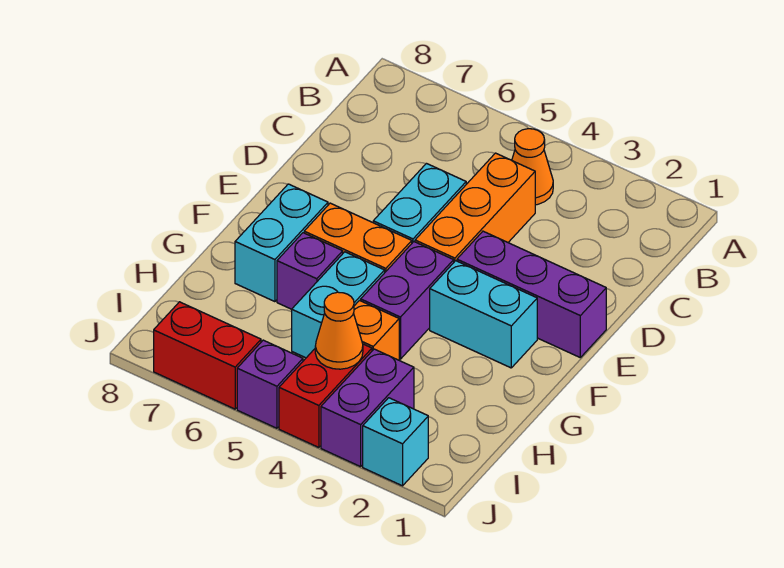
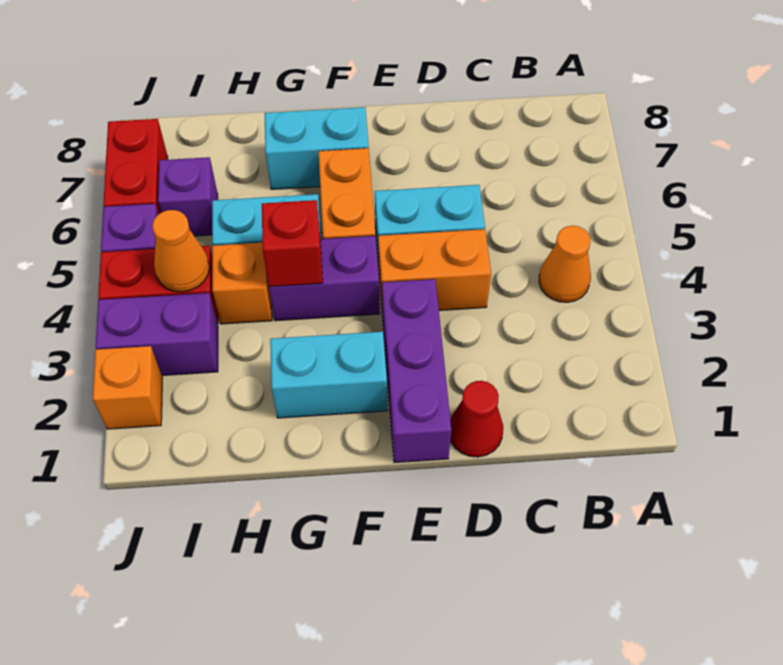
orange brick C4:E4 level 1 -> orange brick D4:E4 level 1
none -> red cone D1 level 1
cyan brick F2:F3 level 1 -> cyan brick F2:G2 level 1
none -> red brick G4 level 2
purple brick G6 level 1 -> purple brick I6 level 1
cyan brick J2 level 1 -> orange brick J2 level 1

